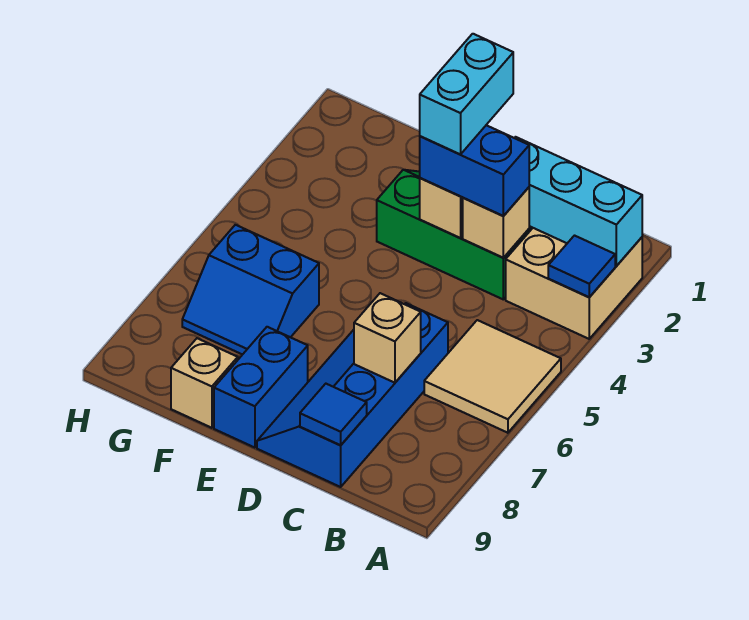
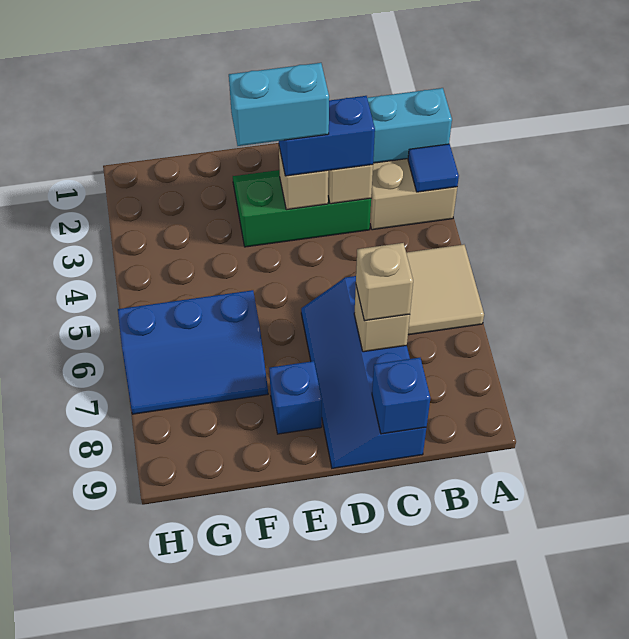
blue tile C9 level 2 -> blue brick C9 level 2
cyan brick D2:D3 level 4 -> cyan brick D3:E3 level 4
blue brick E8:E9 level 1 -> blue brick E8 level 1
blue slope F6:G7 level 1 top 6 -> blue slope F6:H7 level 1 top 6
tan brick F9 level 1 -> tan brick C7 level 3

